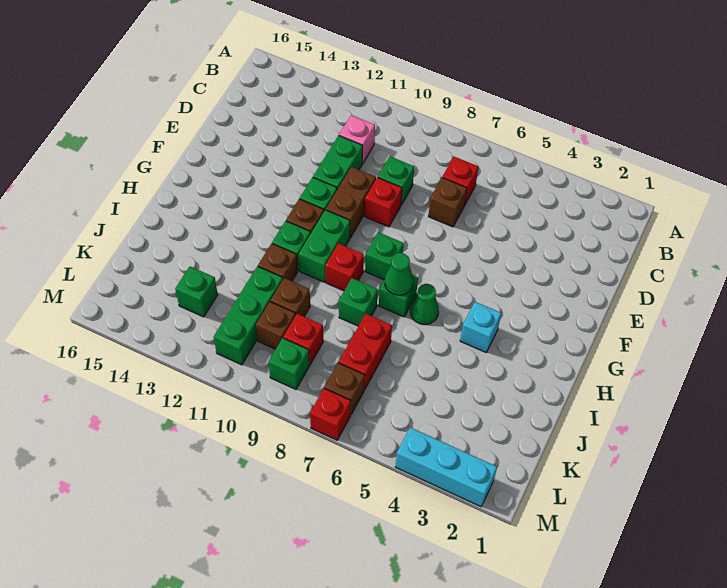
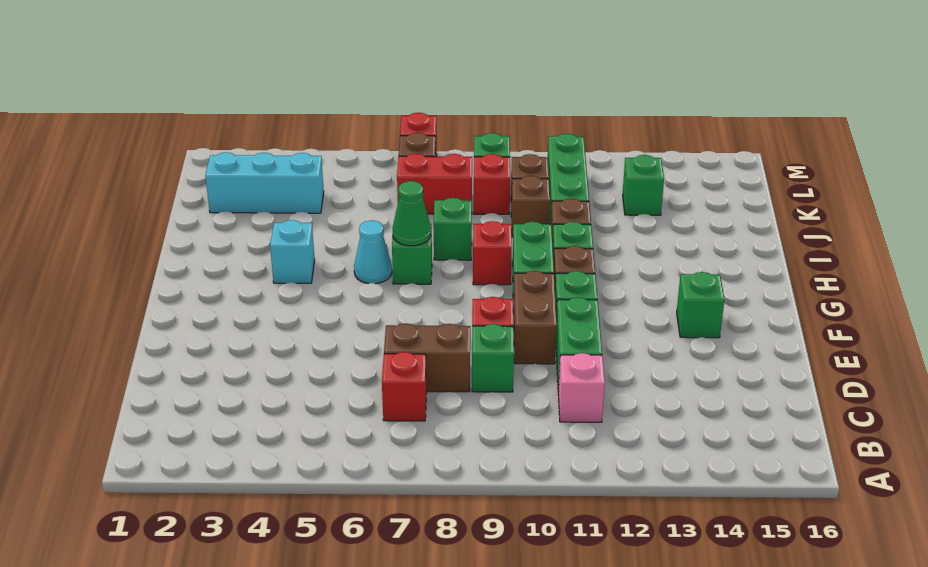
brown brick D7 level 1 -> brown brick D7:D8 level 1
green brick G8 level 1 -> green brick F14 level 1
green cone H6 level 1 -> cyan cone H6 level 1
red brick J7:K7 level 1 -> red brick K7:K8 level 1
cyan brick M2:M4 level 1 -> cyan brick K2:K4 level 1

